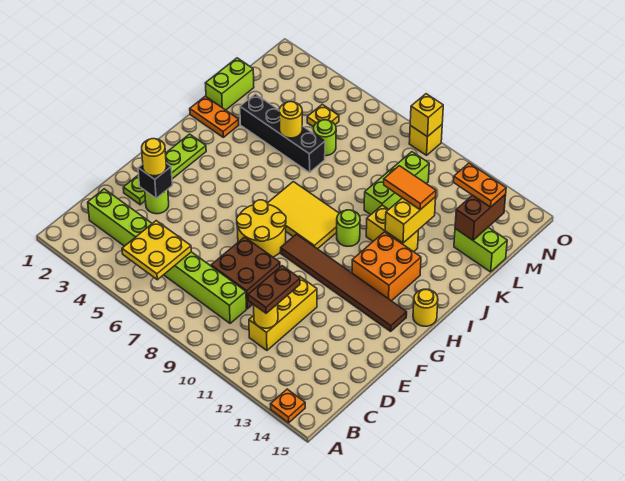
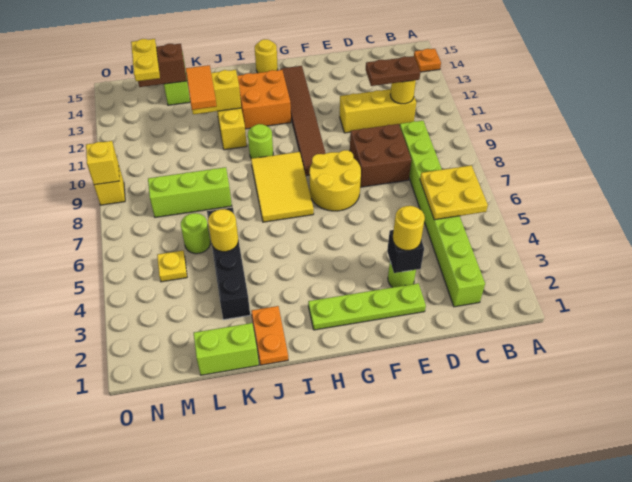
lime brick K10:M10 level 1 -> lime brick K8:M8 level 1
orange plate M13:M14 level 3 -> yellow plate M13:M14 level 3

